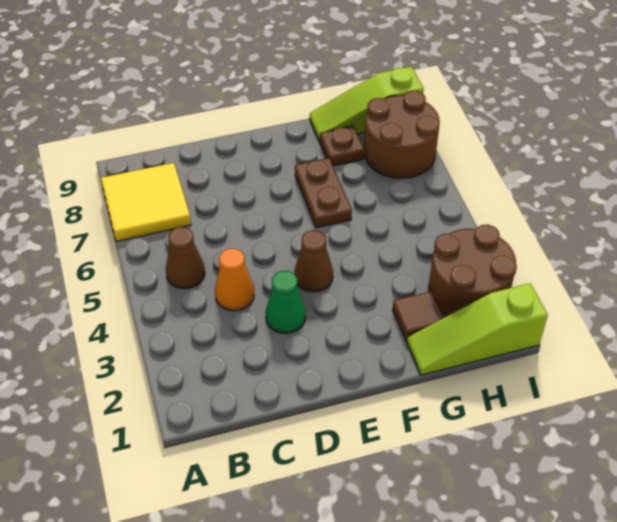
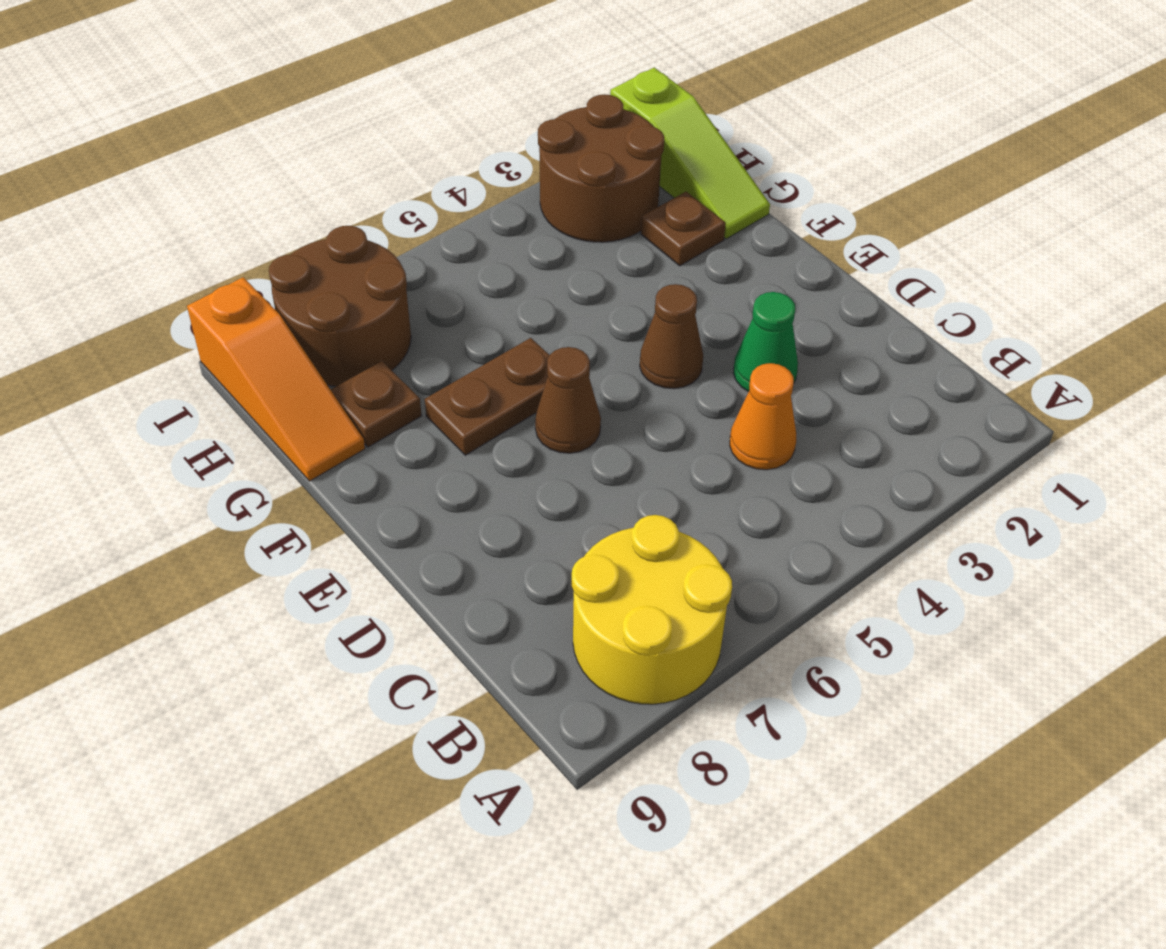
yellow tile A7:B8 level 1 -> yellow round brick A7:B8 level 1
brown cone B5 level 1 -> brown cone E6 level 1
brown tile G2 level 1 -> brown plate G2 level 1
lime slope G9:I9 level 1 top I -> orange slope G9:I9 level 1 top I

